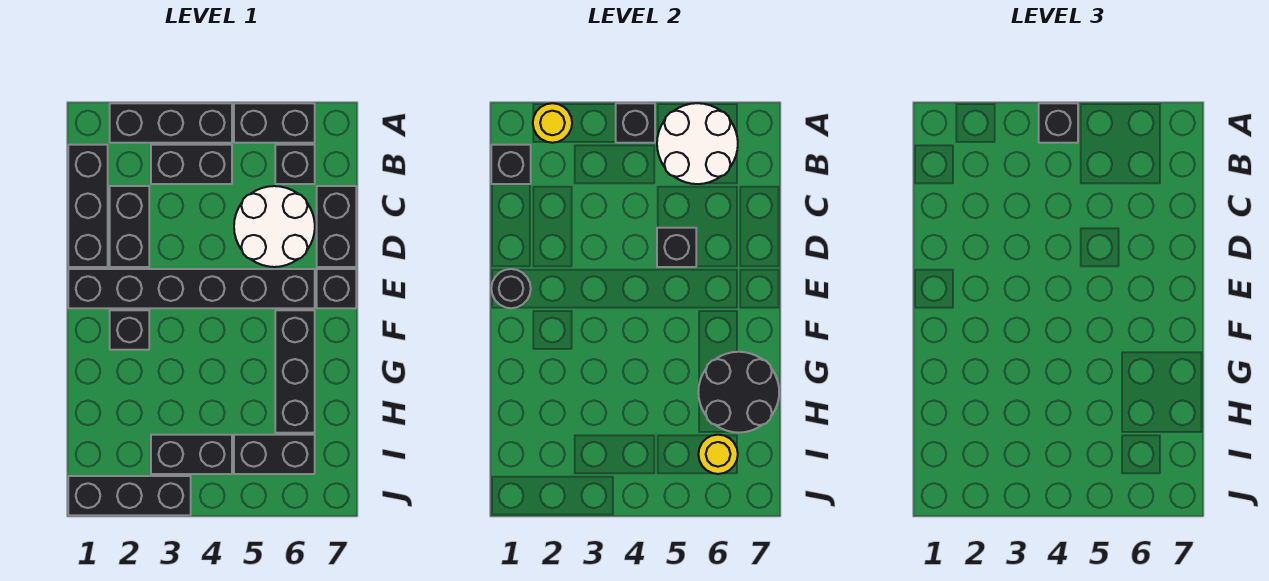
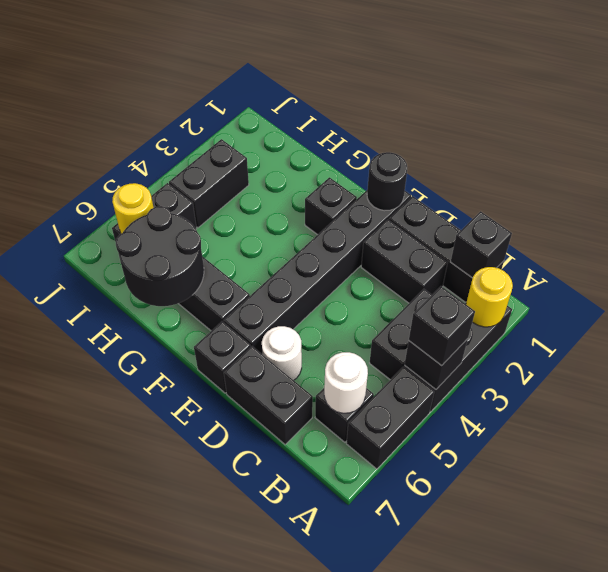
white round brick A5:B6 level 2 -> white round brick B6 level 2
white round brick C5:D6 level 1 -> white round brick D6 level 1
black brick D5 level 2 -> none
black brick J1:J3 level 1 -> none

